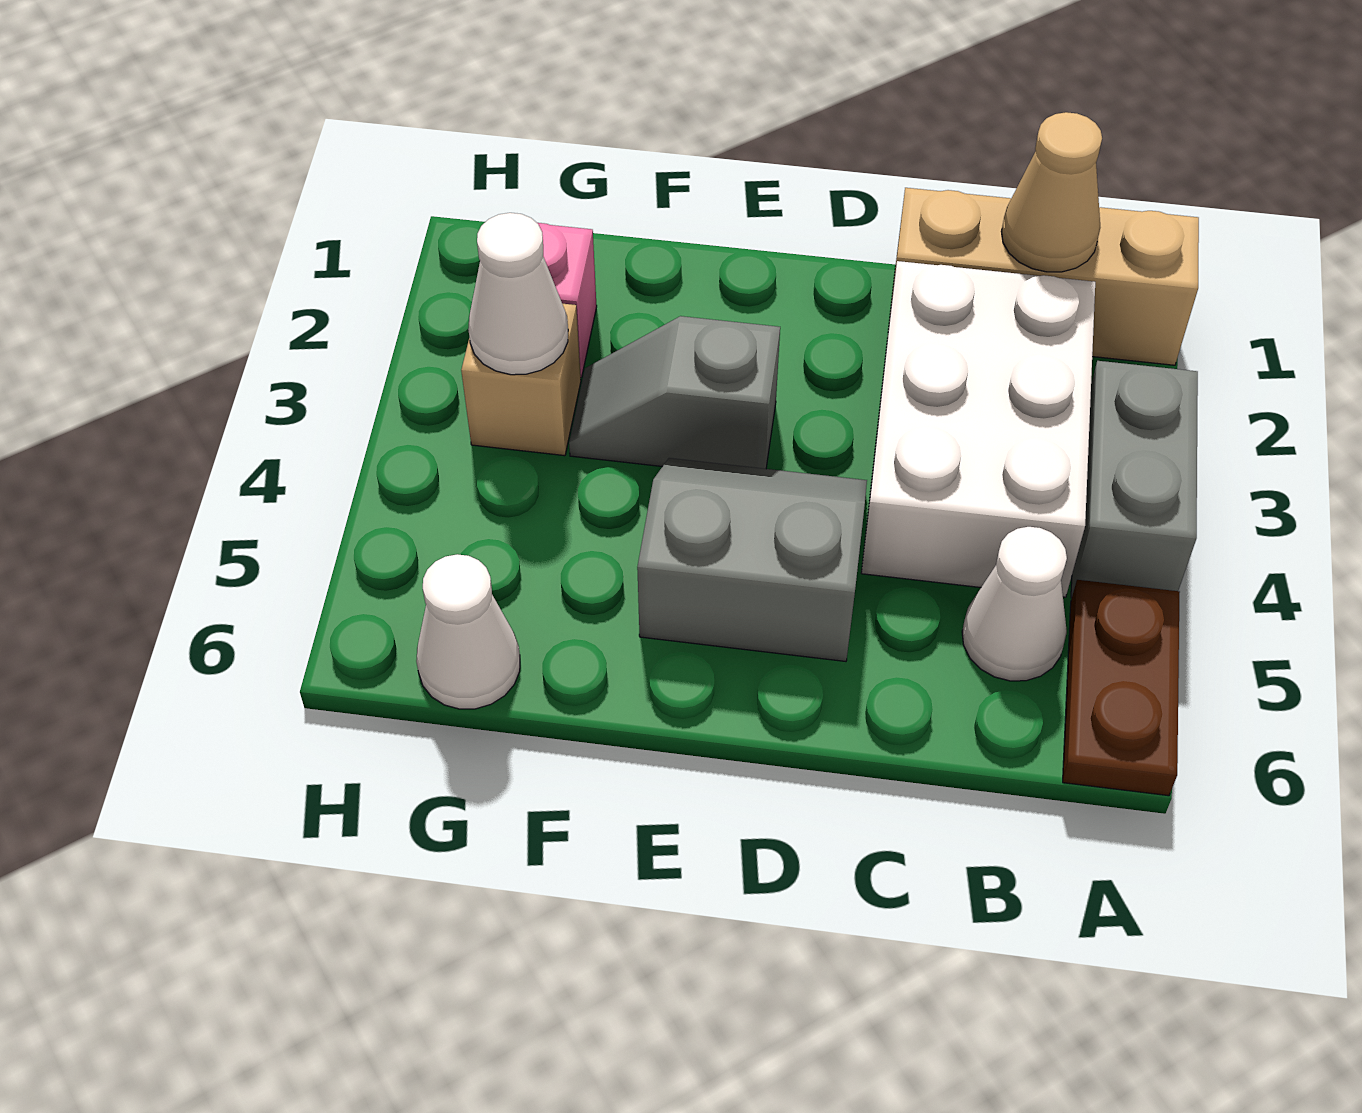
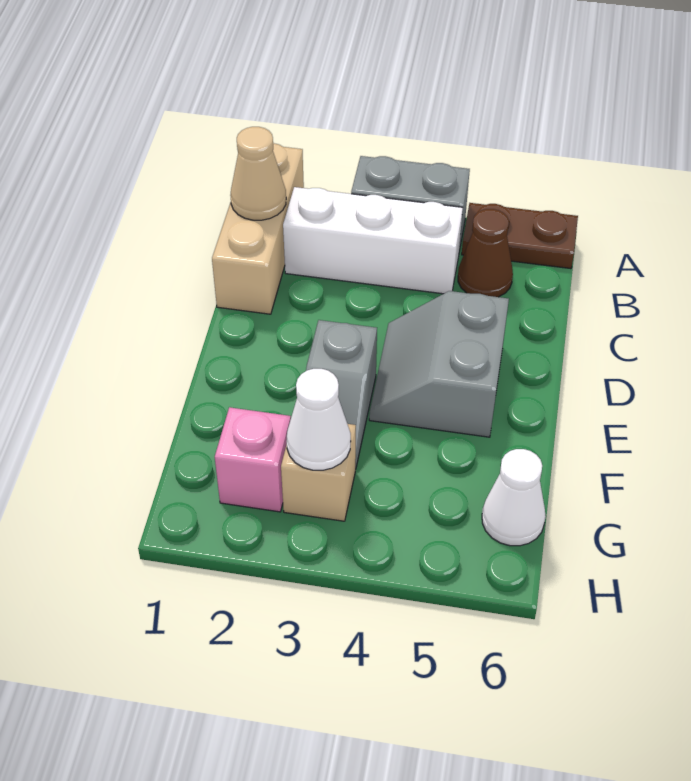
white brick B2:C4 level 1 -> white brick B2:B4 level 1
white cone B5 level 1 -> brown cone B5 level 1

